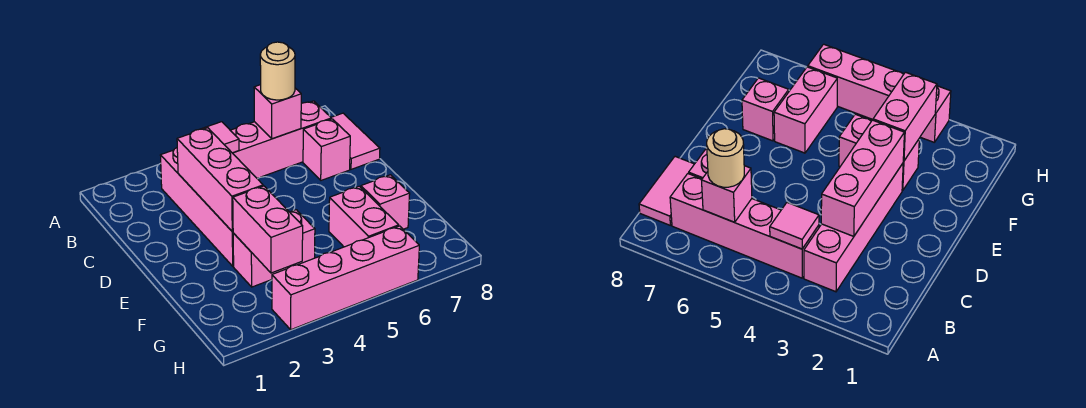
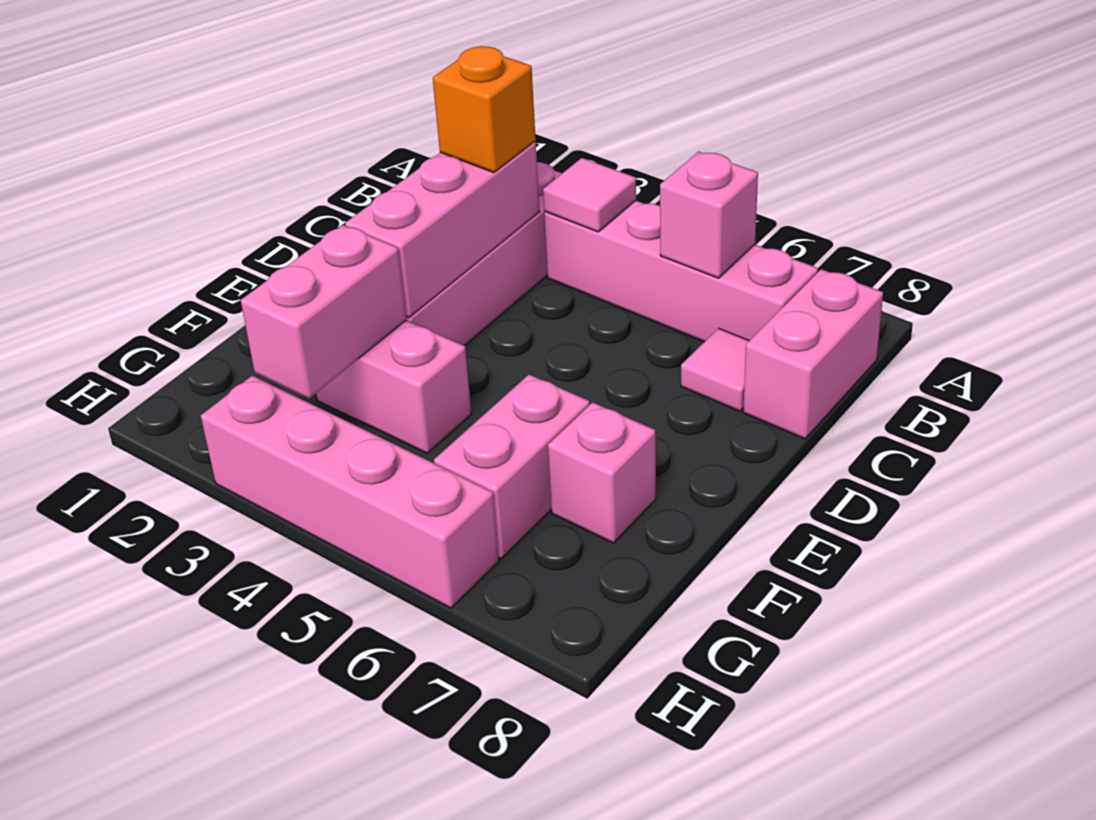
tan round brick B6 level 3 -> none
pink tile B8:C8 level 1 -> pink brick B8:C8 level 1
none -> orange brick C3 level 3
pink brick C7 level 1 -> pink tile C7 level 1

